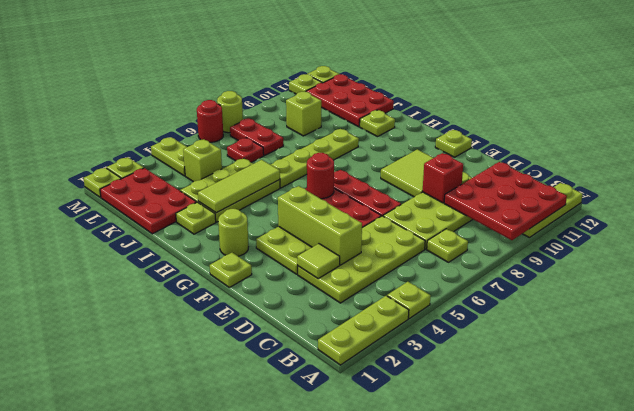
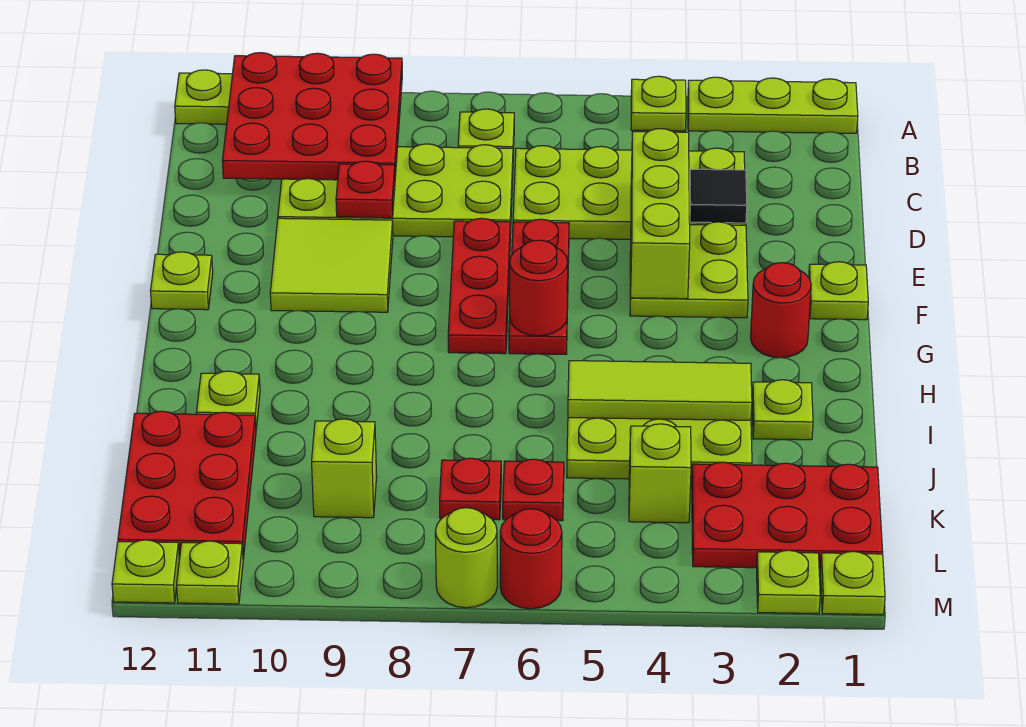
lime tile D3 level 2 -> black tile D3 level 2
red brick D9 level 2 -> red plate D9 level 2
lime round brick G2 level 1 -> red round brick G2 level 1
lime plate I6:I9 level 1 -> none
red plate J1:L2 level 1 -> red plate K1:L3 level 1
red plate K7:L7 level 1 -> red plate K7 level 1
lime plate L4:M4 level 1 -> none

